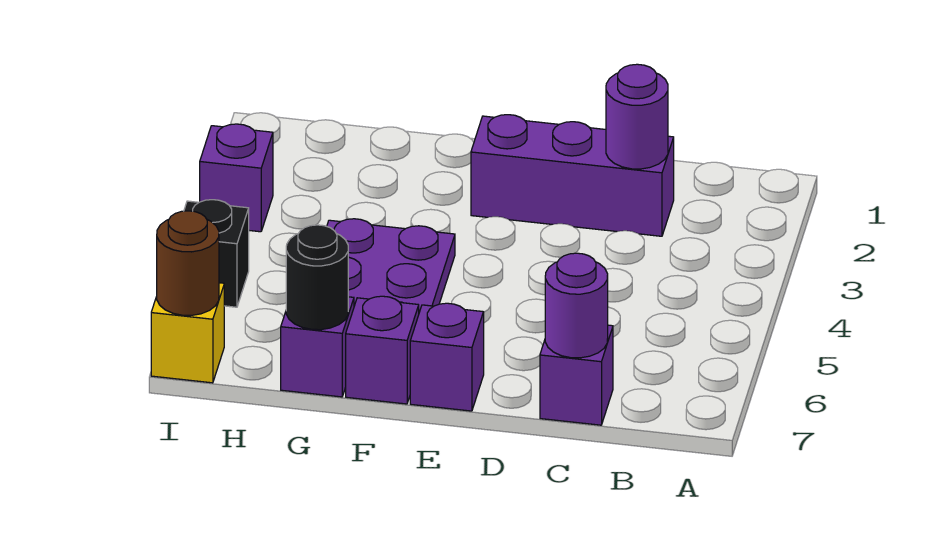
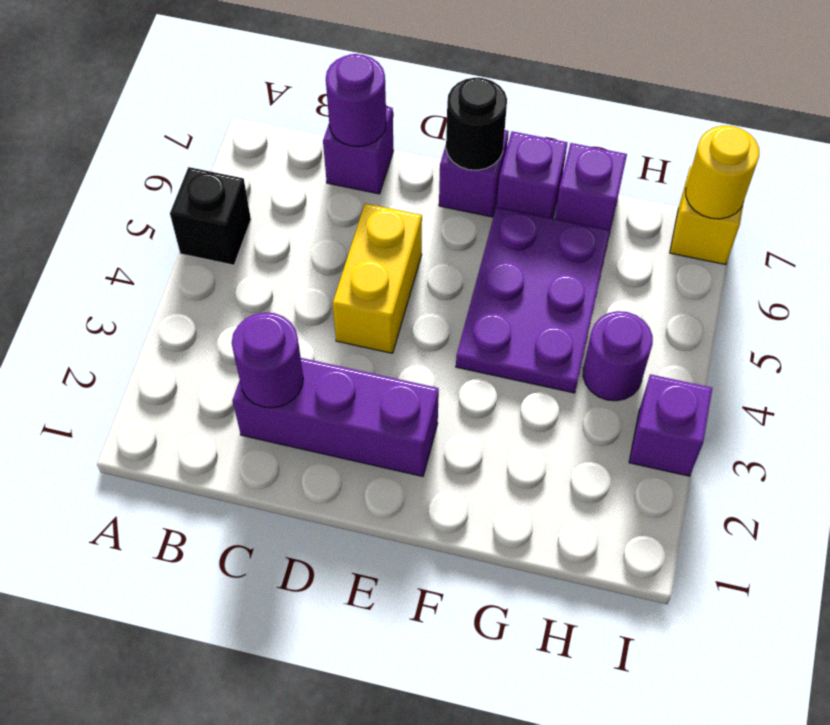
none -> yellow brick D4:D5 level 1
black round brick G7 level 2 -> black round brick E7 level 2
none -> purple round brick H4 level 1
black brick I5 level 1 -> black brick A5 level 1
brown round brick I7 level 2 -> yellow round brick I7 level 2

